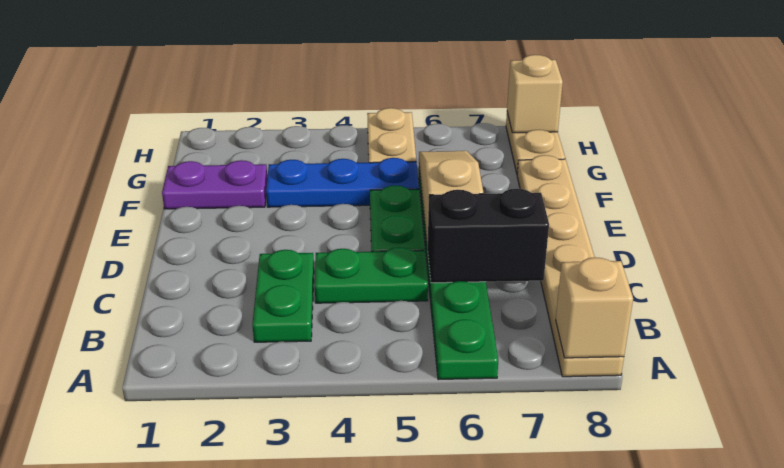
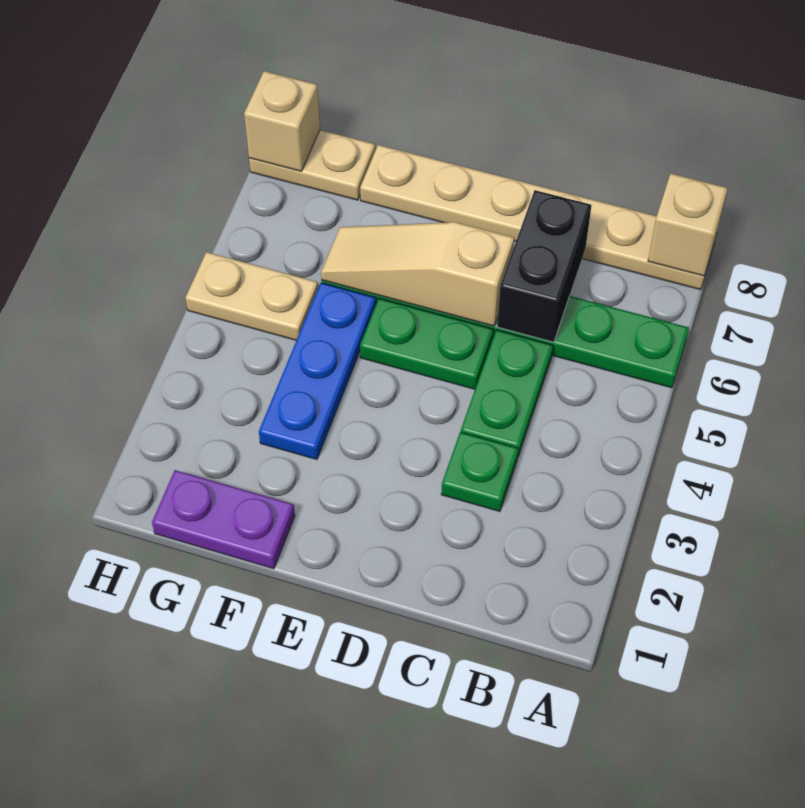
green plate B3:C3 level 1 -> green plate C3 level 1
purple plate F1:F2 level 1 -> purple plate F1:G1 level 1

